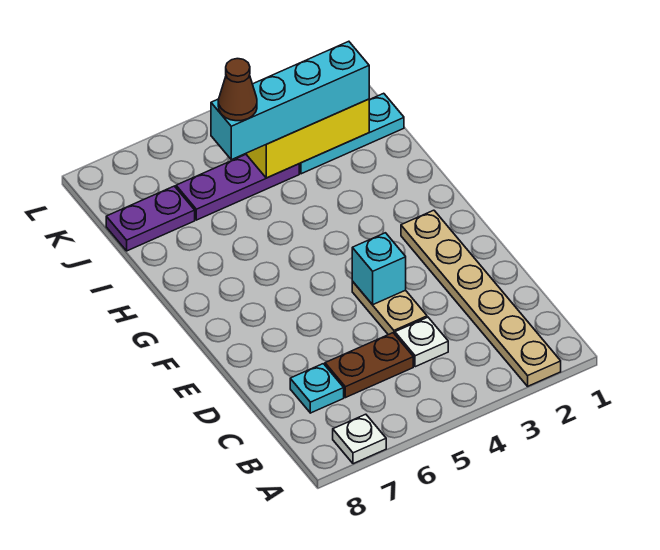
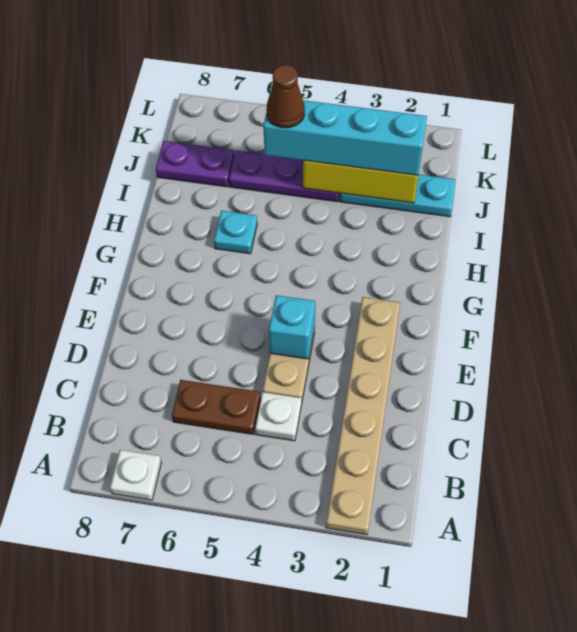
cyan plate C7 level 1 -> cyan plate H6 level 1

